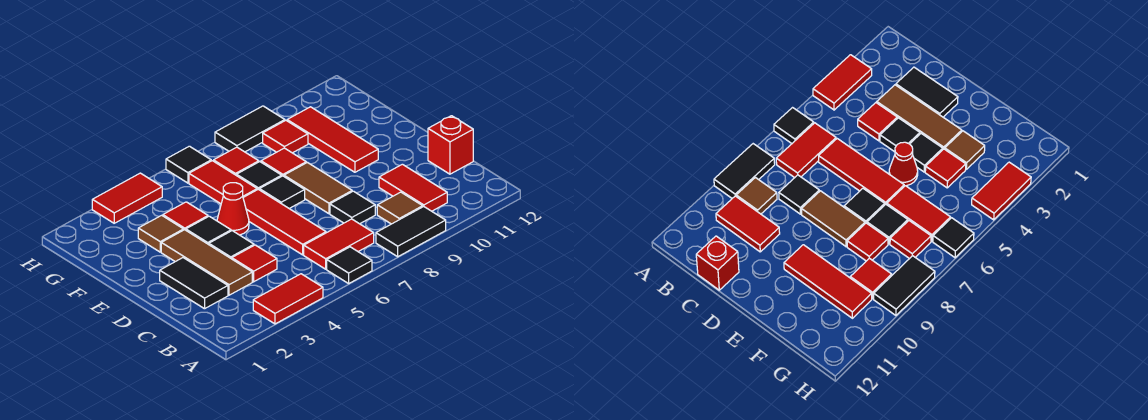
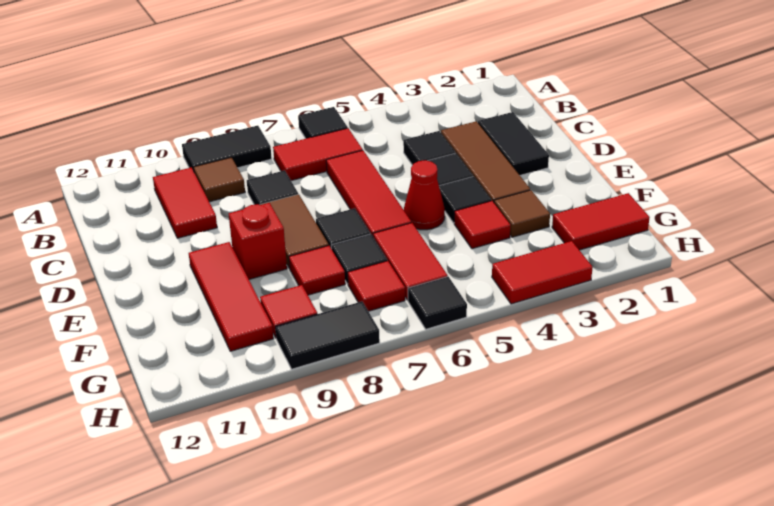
red tile A3:A4 level 1 -> red tile G1:G2 level 1
red tile C4 level 1 -> black tile C4 level 1
red brick C12 level 1 -> red brick E9 level 1

